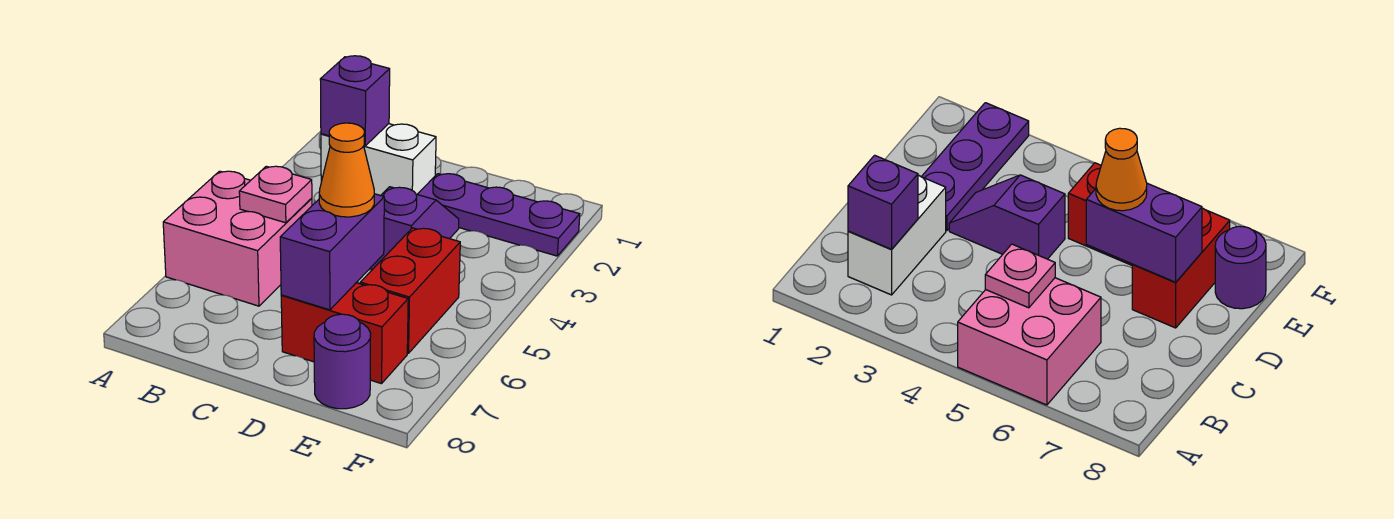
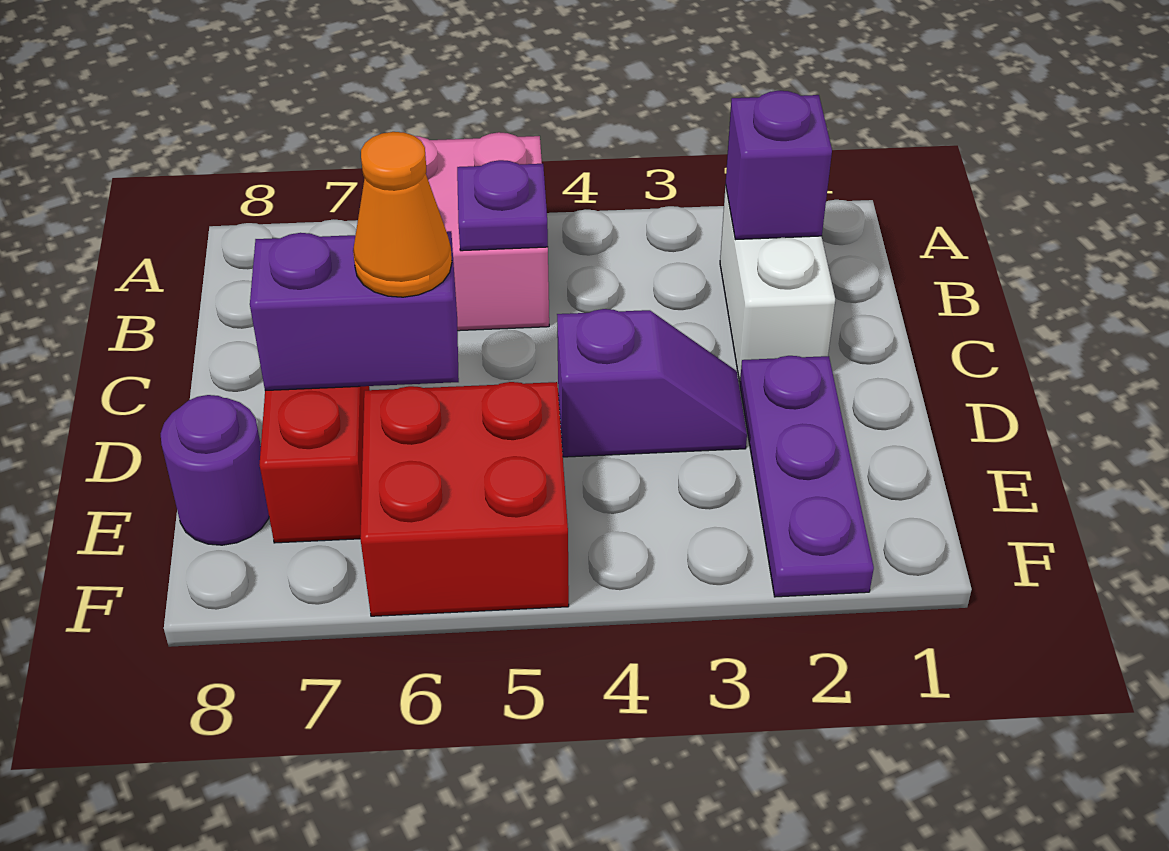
pink plate B5 level 2 -> purple plate B5 level 2
red brick E5:E6 level 1 -> red brick E5:F6 level 1

